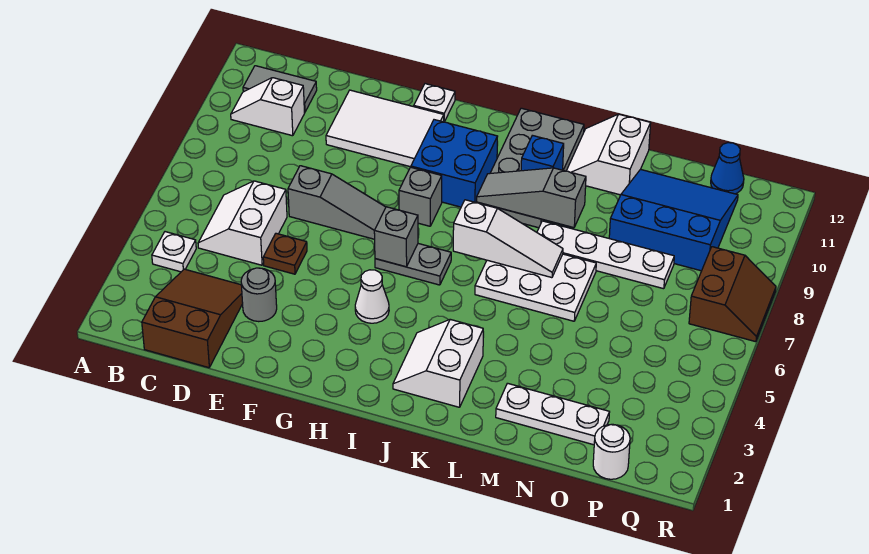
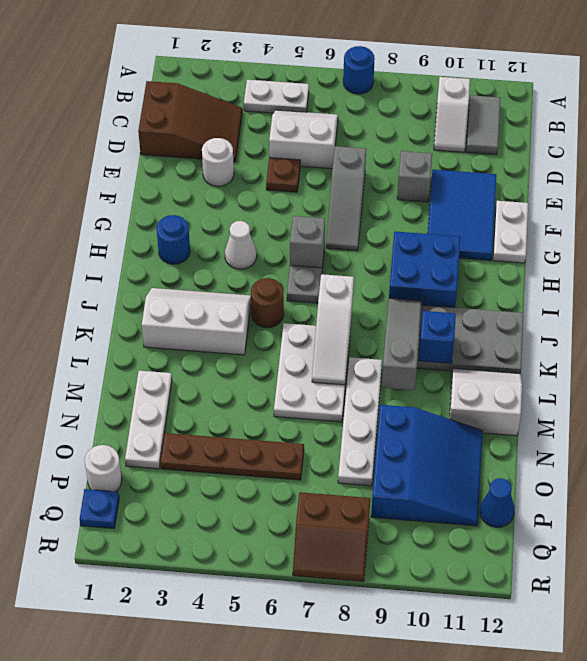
none -> blue round brick A7 level 1
white plate B4 level 1 -> white plate B4:B5 level 1
white slope B10:C10 level 1 top C -> white slope B10:C10 level 1 top B
grey round brick E3 level 1 -> white round brick E3 level 1
white tile E10:G11 level 1 -> blue tile E10:G11 level 1
white plate G12 level 1 -> white plate F12:G12 level 1
none -> blue round brick H2 level 1
grey brick H8 level 1 -> grey brick E9 level 1
white slope J2:K3 level 1 top K -> white slope J2:K4 level 1 top K
none -> brown round brick J5 level 1
none -> brown plate O3:O6 level 1
none -> blue plate Q1 level 1

